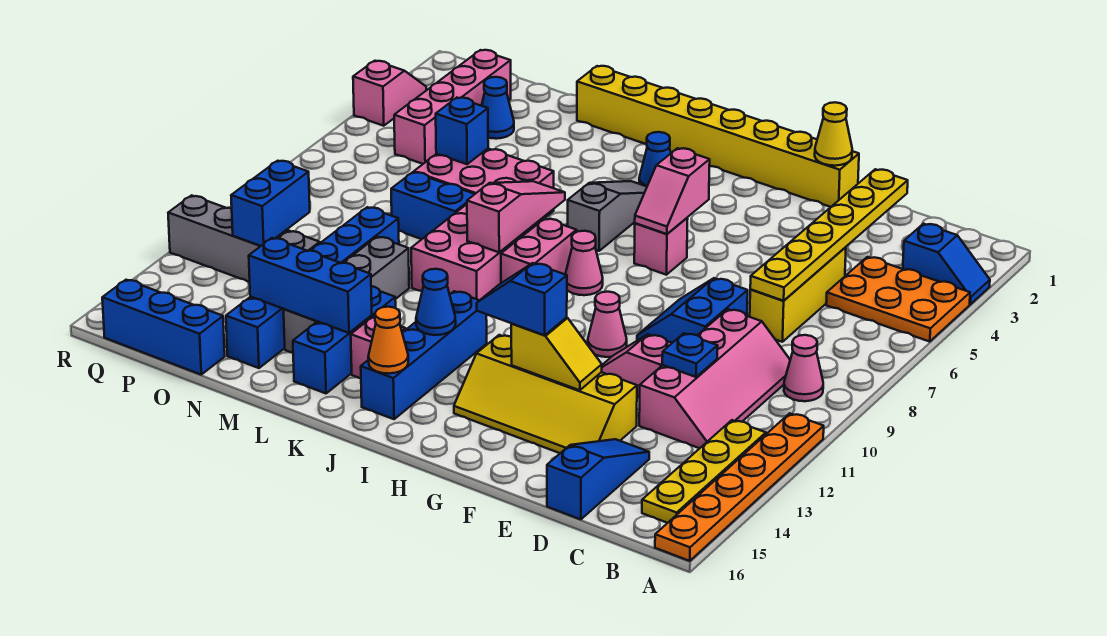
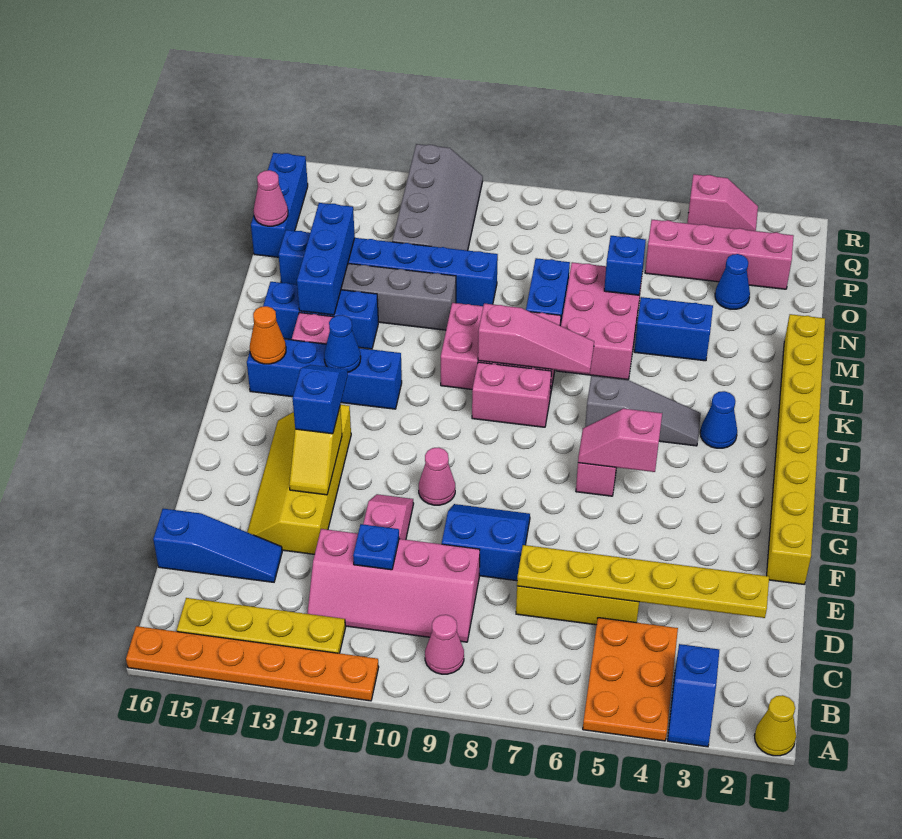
yellow cone F1 level 2 -> yellow cone A1 level 1
pink cone I8 level 1 -> pink cone O16 level 2
blue brick P11:P12 level 2 -> blue brick M4:M5 level 1

